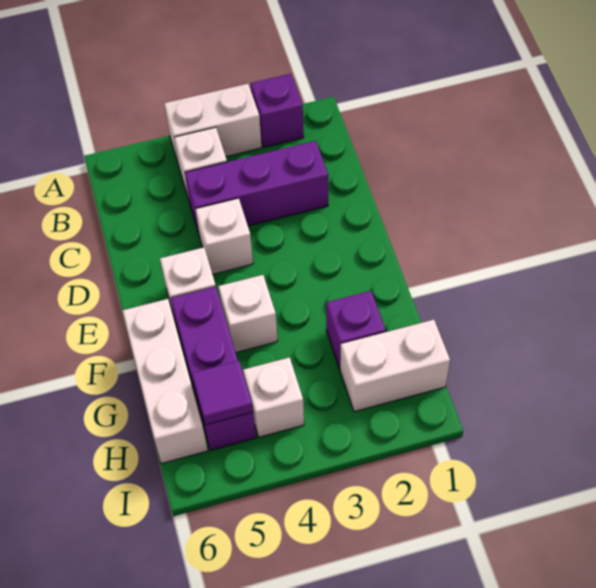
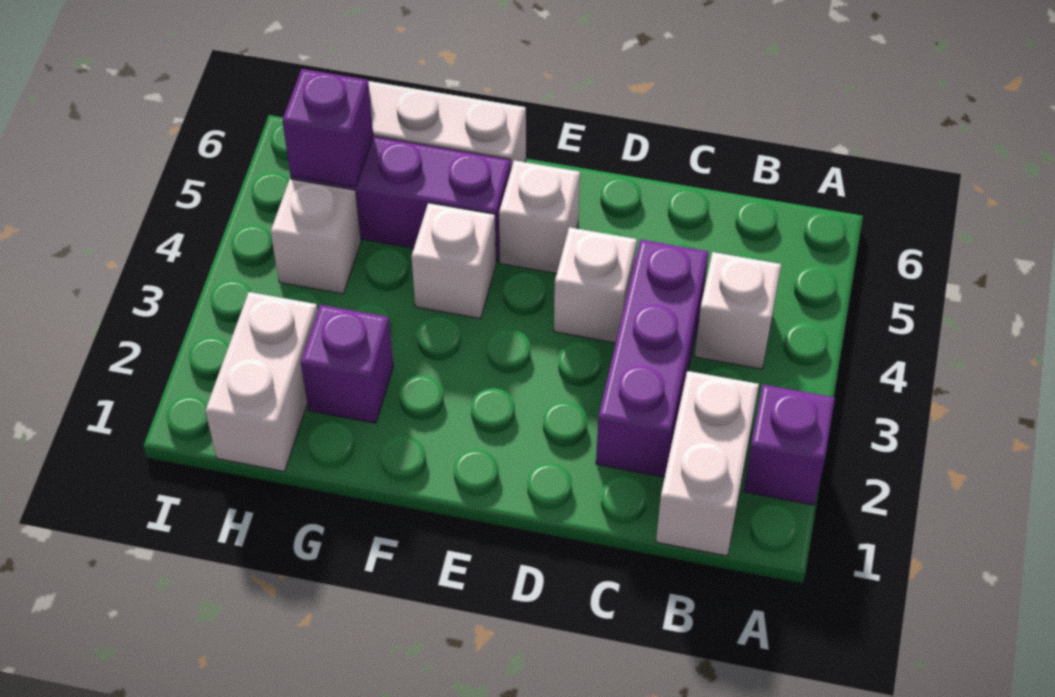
white brick A3:A4 level 1 -> white brick B1:B2 level 1
purple tile H5 level 2 -> purple brick H5 level 2

